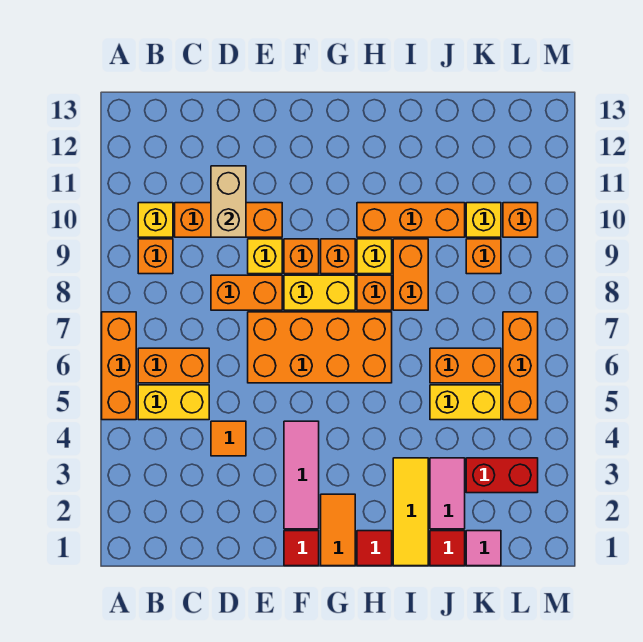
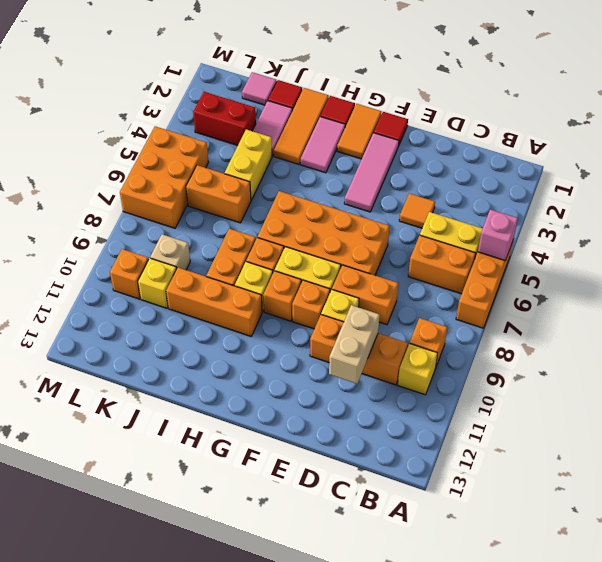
none -> pink brick A5 level 2
none -> pink tile H2:H3 level 1
yellow tile I1:I3 level 1 -> orange tile I1:I3 level 1
yellow brick J5:K5 level 1 -> yellow brick J4:J5 level 1
orange brick K9 level 1 -> tan brick K9 level 1
orange brick L5:L7 level 1 -> orange brick L5:M7 level 1

